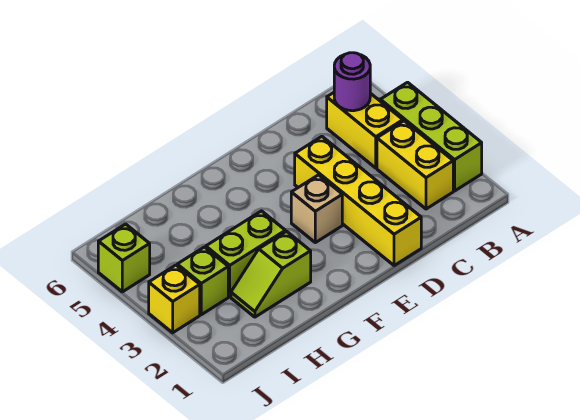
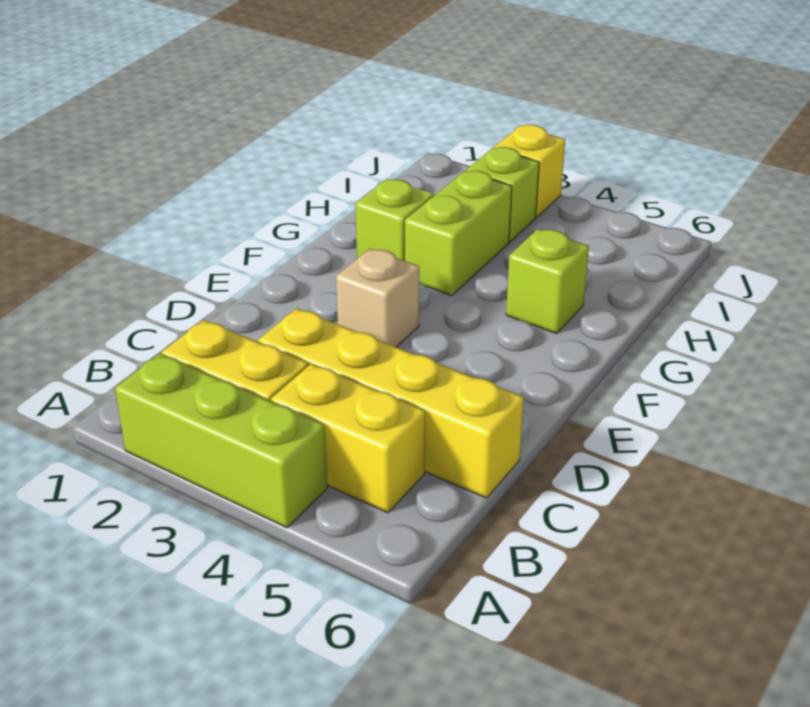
purple round brick B5 level 2 -> none
yellow brick D1:D4 level 1 -> yellow brick C3:C6 level 1
lime brick J5 level 1 -> lime brick G5 level 1

